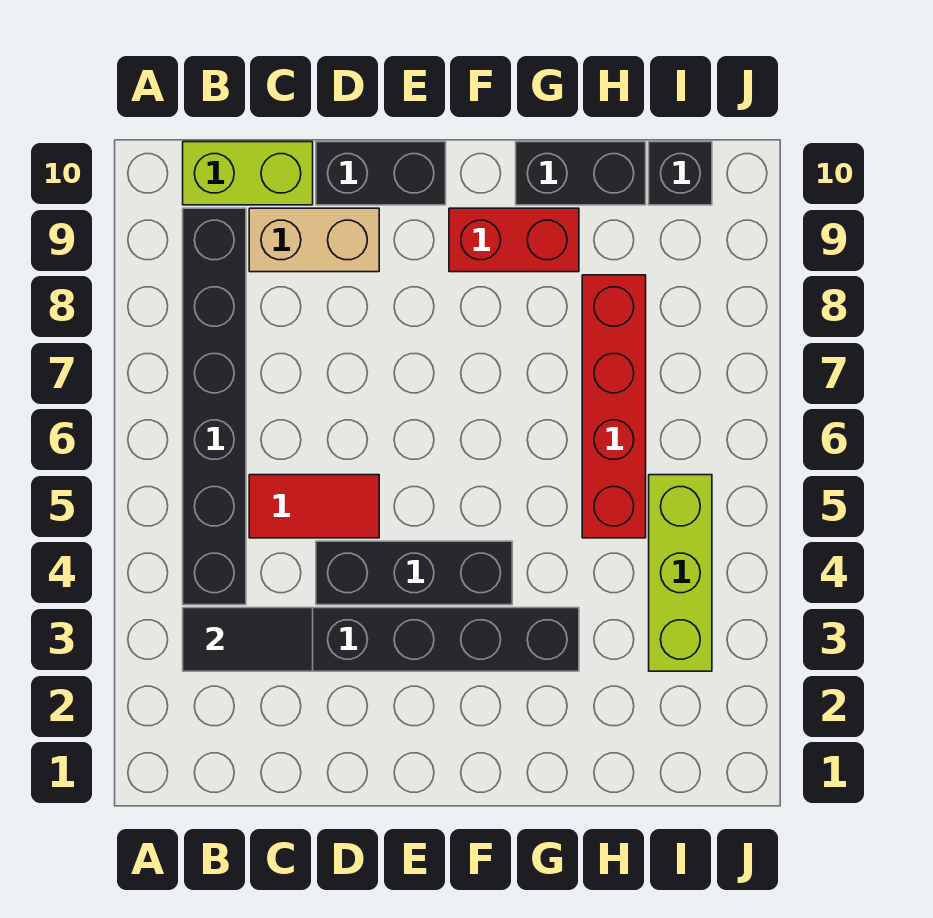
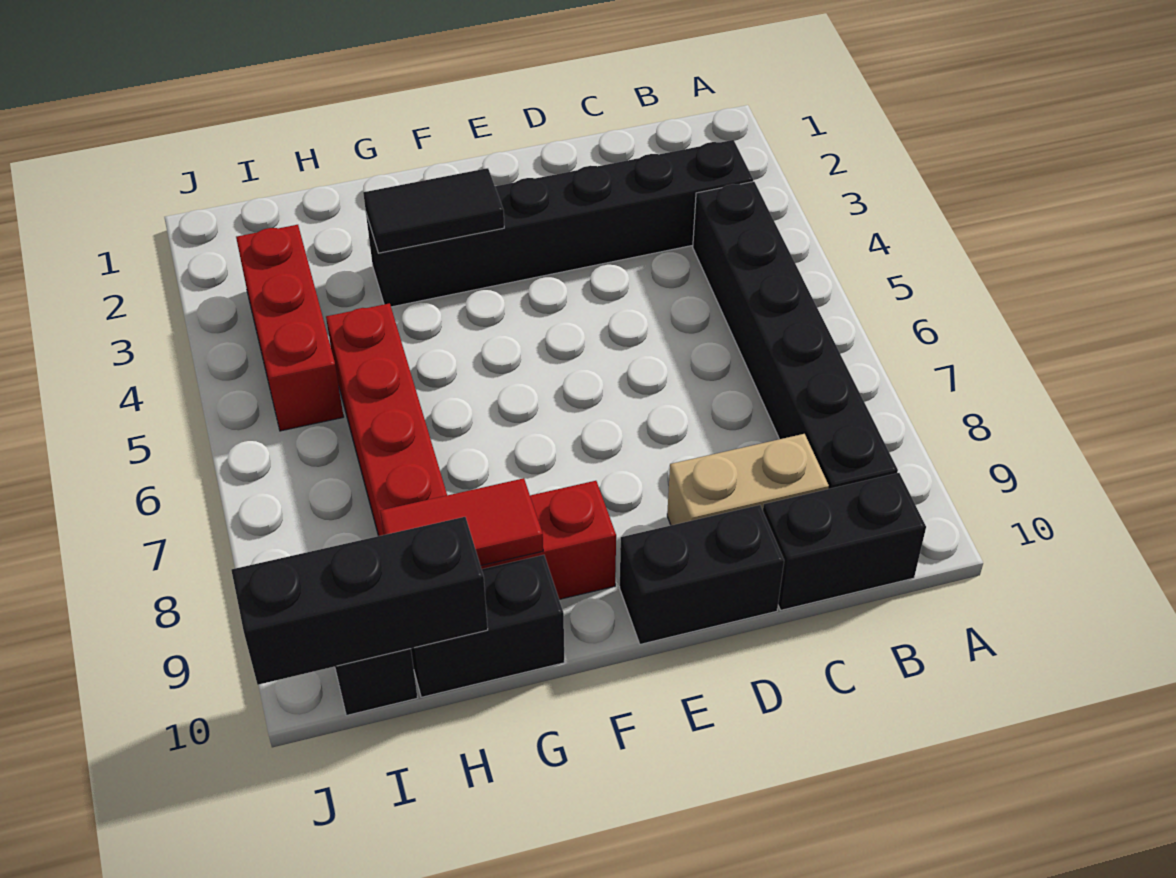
black tile B3:C3 level 2 -> black tile F3:G3 level 2
lime brick B10:C10 level 1 -> black brick B10:C10 level 1
red tile C5:D5 level 1 -> red tile G9:H9 level 2
black brick D4:F4 level 1 -> black brick H10:J10 level 2
lime brick I3:I5 level 1 -> red brick I3:I5 level 1

